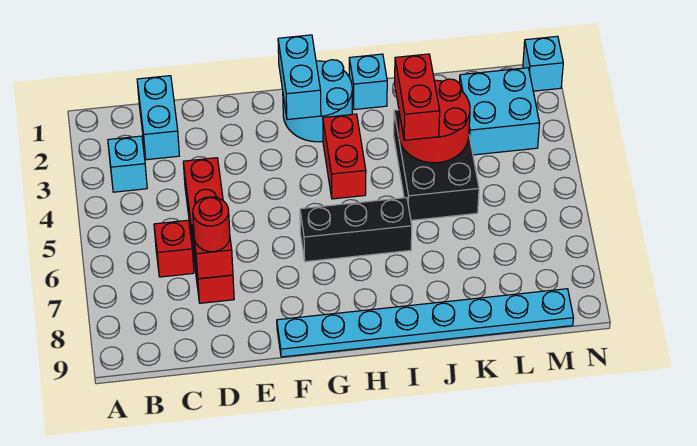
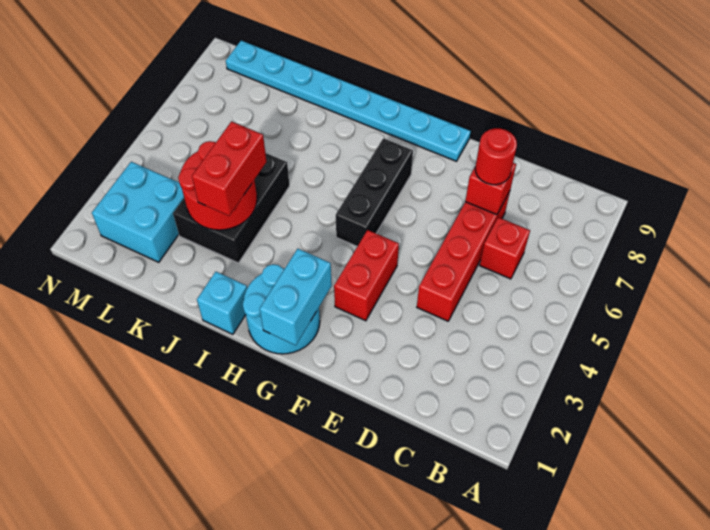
cyan brick B3 level 1 -> none
cyan brick C1:C2 level 1 -> none
black brick G6:I6 level 1 -> black brick G5:G7 level 1
red brick H3:H4 level 1 -> red brick F3:F4 level 1
cyan brick N1 level 1 -> none

